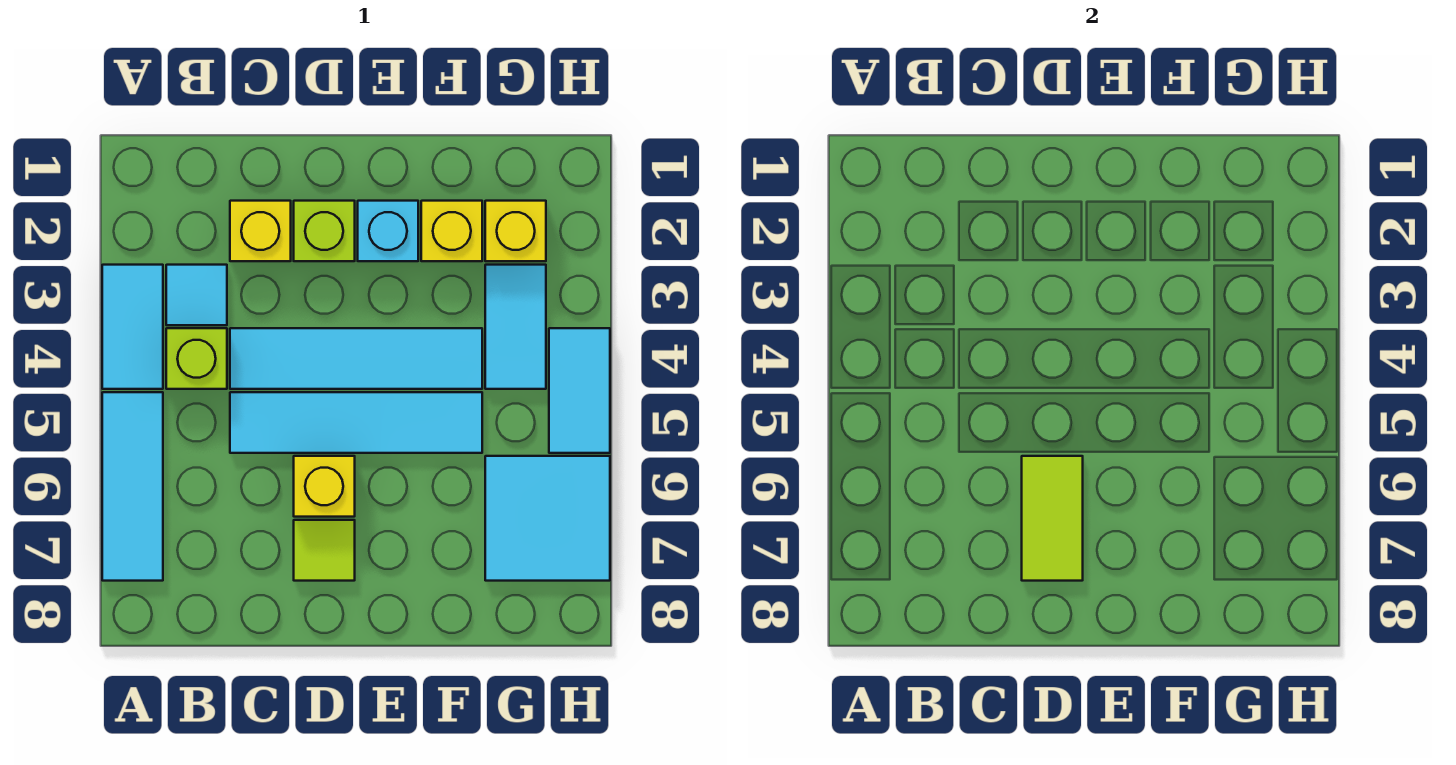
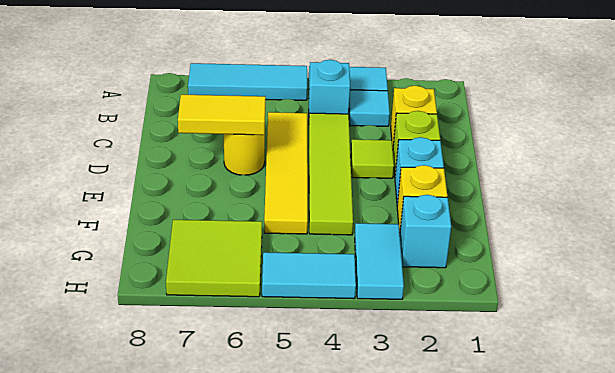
lime brick B4 level 1 -> cyan brick B4 level 1
cyan tile C4:F4 level 1 -> lime tile C4:F4 level 1
cyan tile C5:F5 level 1 -> yellow tile C5:F5 level 1
yellow brick D6 level 1 -> yellow round brick D6 level 1
lime tile D6:D7 level 2 -> yellow tile D6:D7 level 2
lime tile D7 level 1 -> lime tile D3 level 1
yellow brick G2 level 1 -> cyan brick G2 level 1
cyan tile G3:G4 level 1 -> cyan tile G3:H3 level 1
cyan tile G6:H7 level 1 -> lime tile G6:H7 level 1

